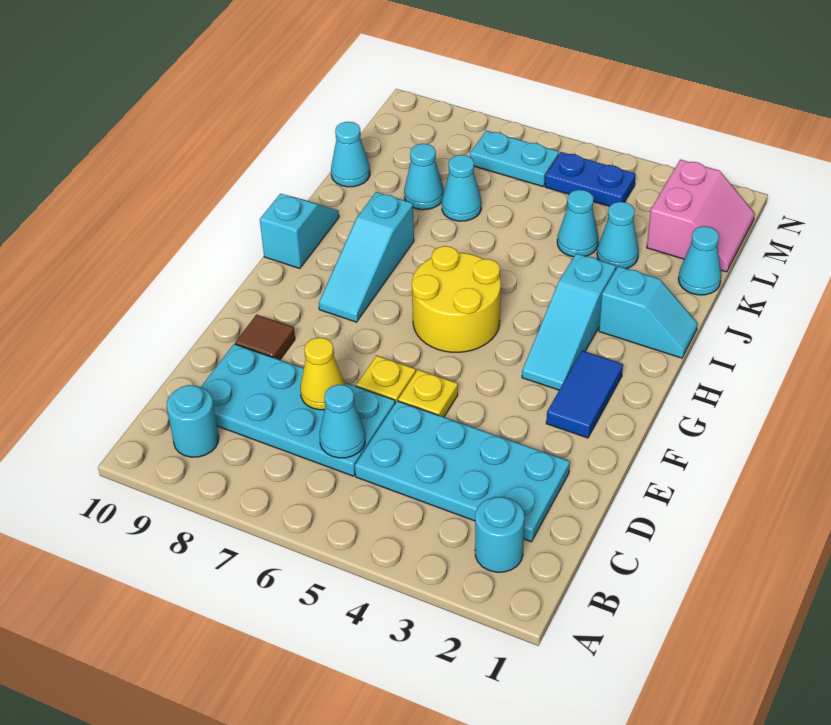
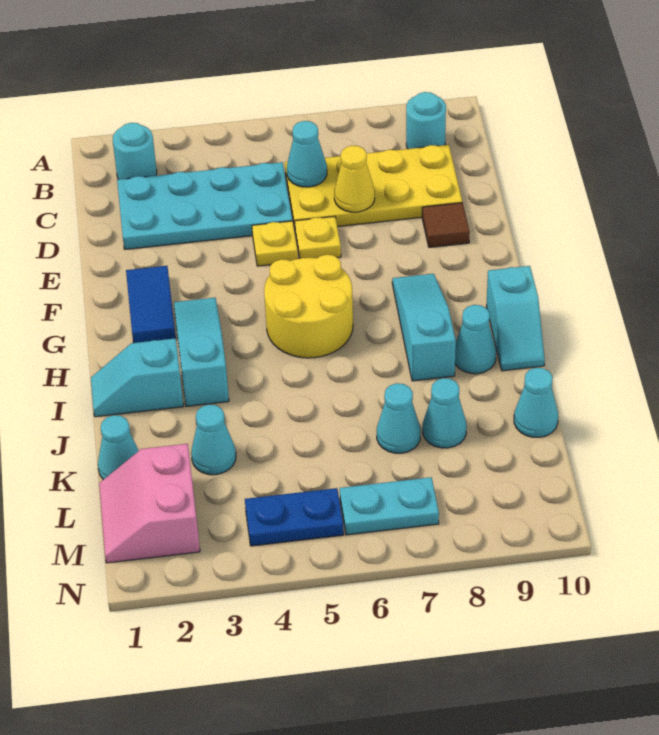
cyan plate C6:D9 level 1 -> yellow plate C6:D9 level 1
cyan cone K4 level 1 -> cyan cone I9 level 1

